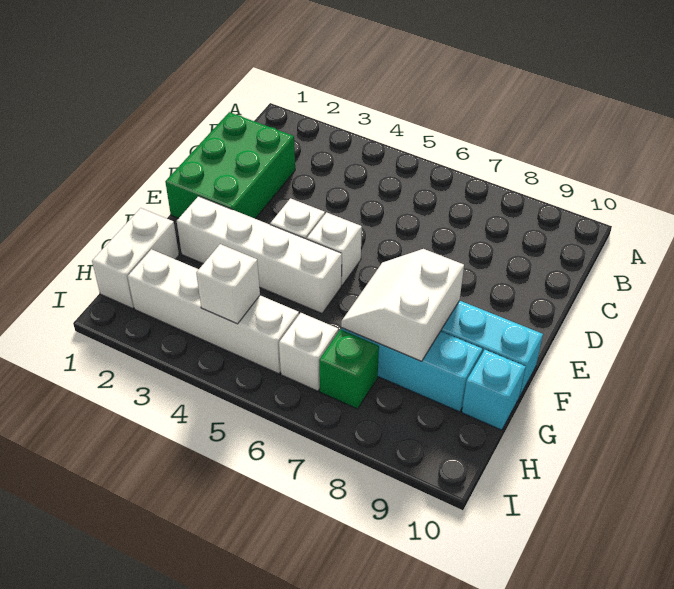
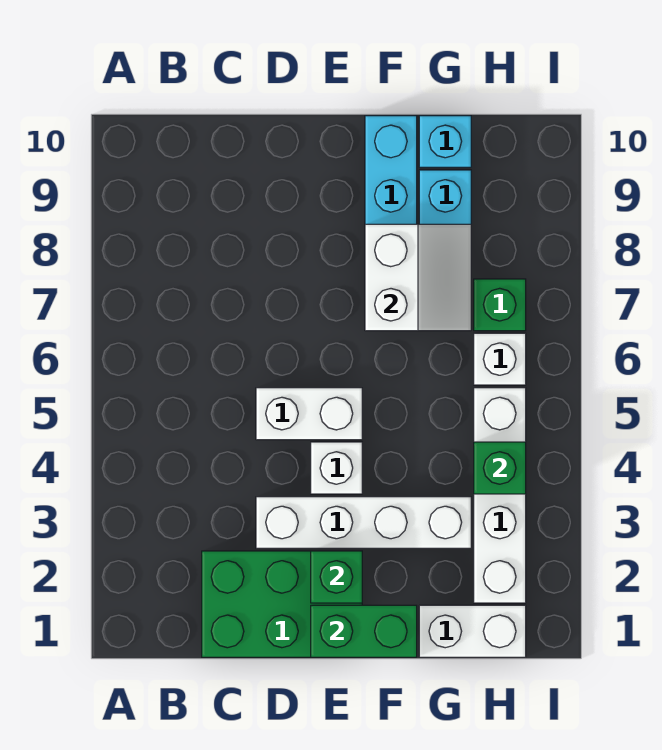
none -> green brick E1:F1 level 2
none -> green brick E2 level 2
white brick E5 level 1 -> white brick D5:E5 level 1
white brick F2:F5 level 1 -> white brick D3:G3 level 1
white slope F7:G8 level 2 top 8 -> white slope F7:G8 level 2 top F
white brick H4 level 2 -> green brick H4 level 2

